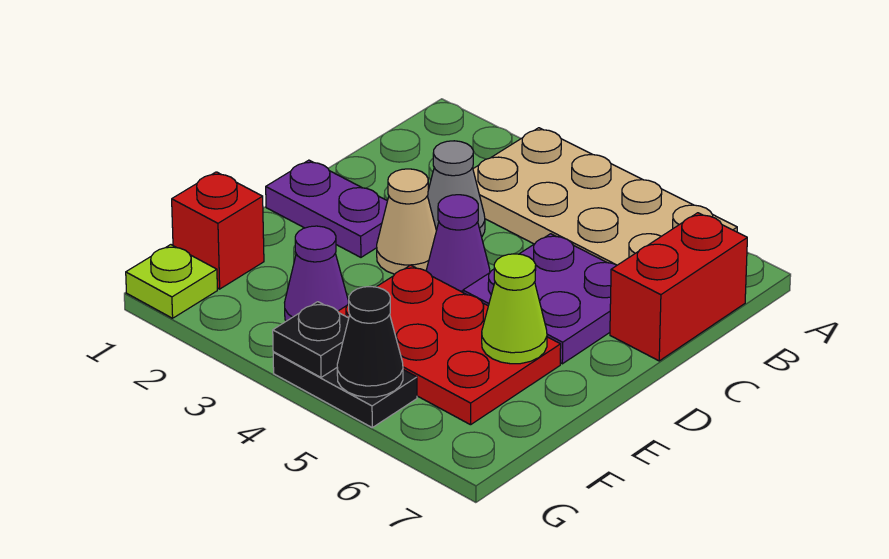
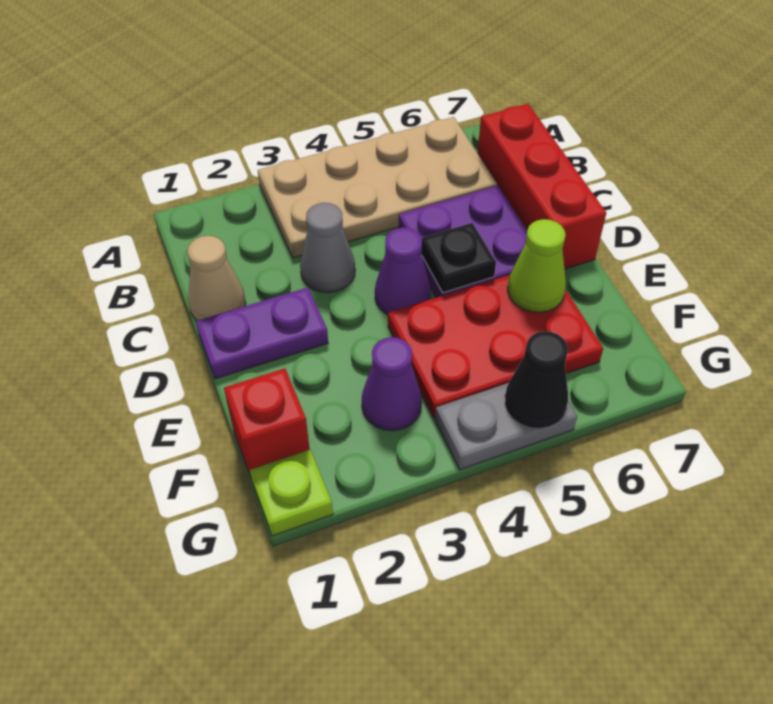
red brick B7:C7 level 1 -> red brick B7:D7 level 1
tan cone D3 level 1 -> tan cone C1 level 1
black plate G4:G5 level 1 -> grey plate G4:G5 level 1
black plate G4 level 2 -> black plate D5 level 2

